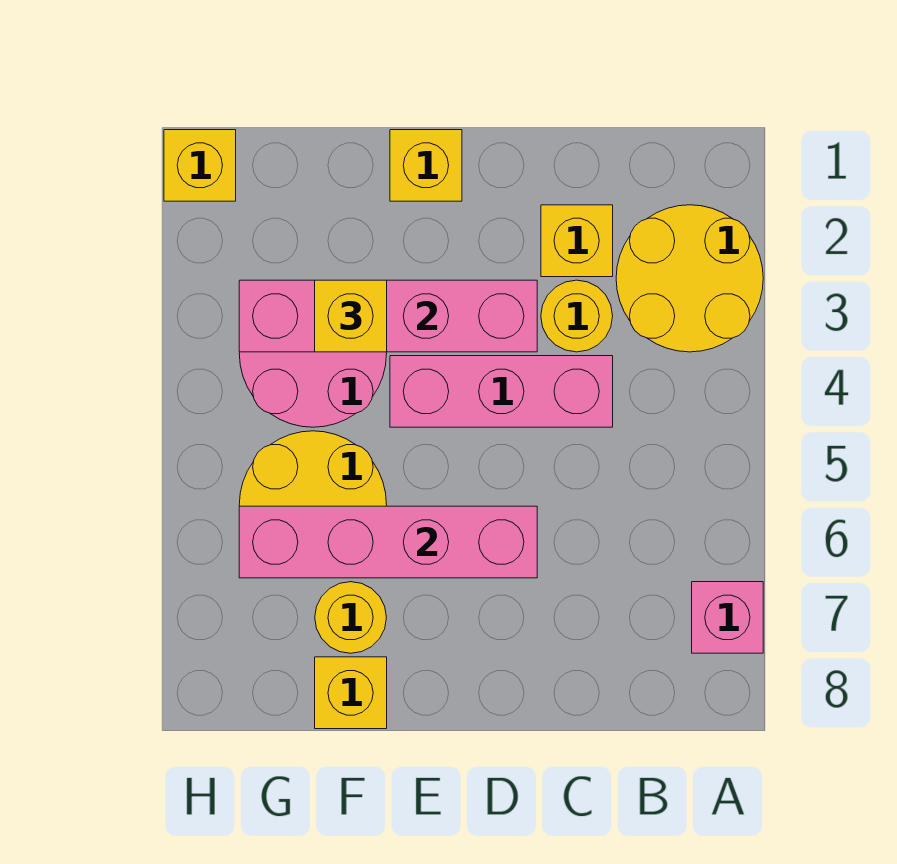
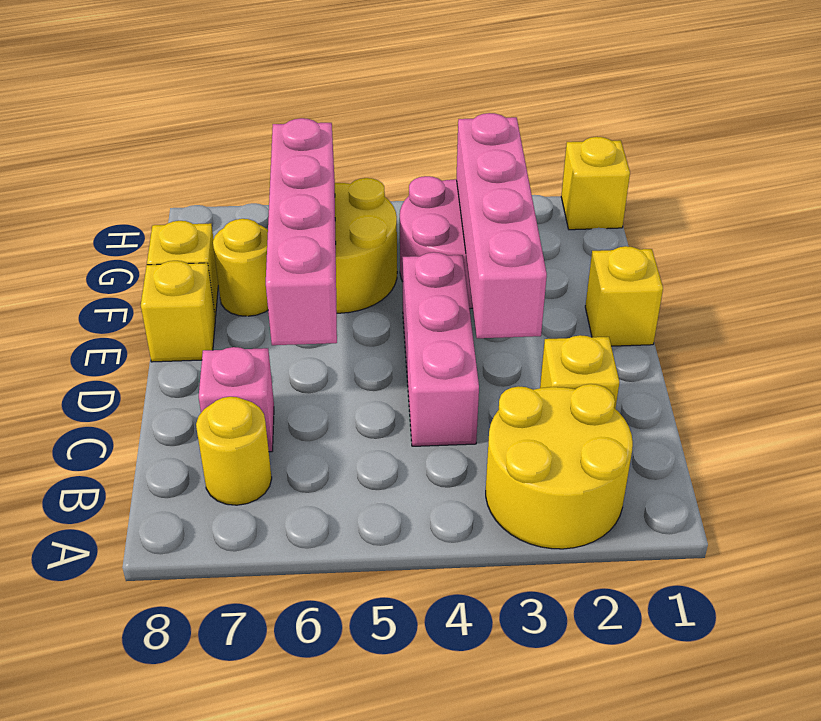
pink brick A7 level 1 -> pink brick C7 level 1
yellow round brick C3 level 1 -> yellow round brick B7 level 1
yellow brick F3 level 3 -> yellow brick E8 level 1

